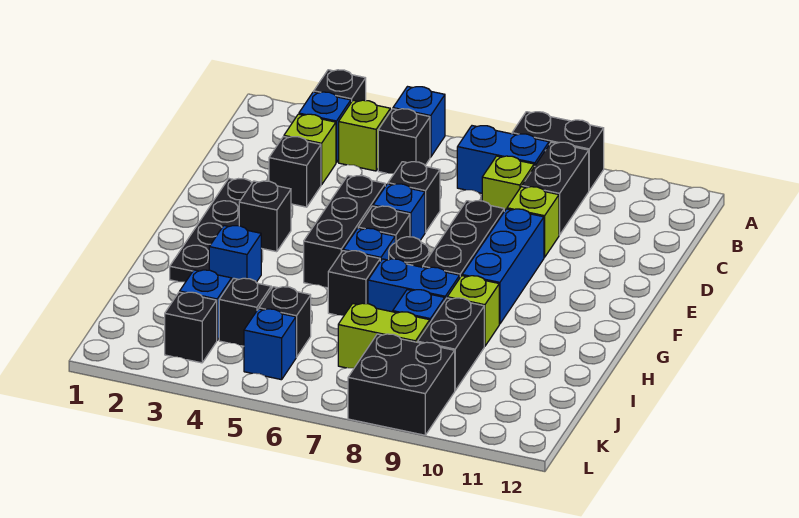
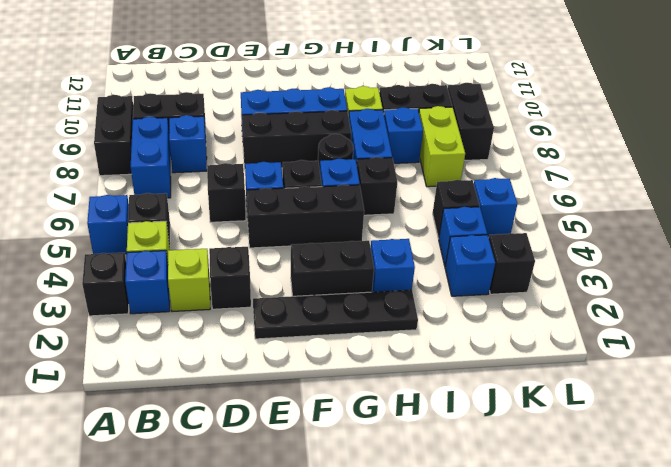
lime brick C8 level 1 -> blue brick C8 level 1
lime brick D9 level 1 -> none
black brick F3 level 1 -> black brick F3:G3 level 1
black brick J4 level 1 -> blue brick J4 level 1
black brick K8:L9 level 1 -> black brick K8:K9 level 1

